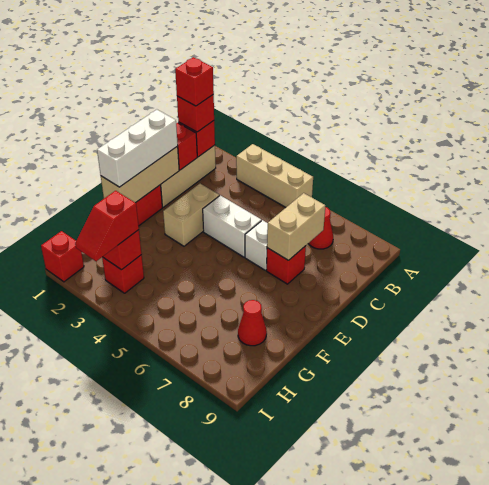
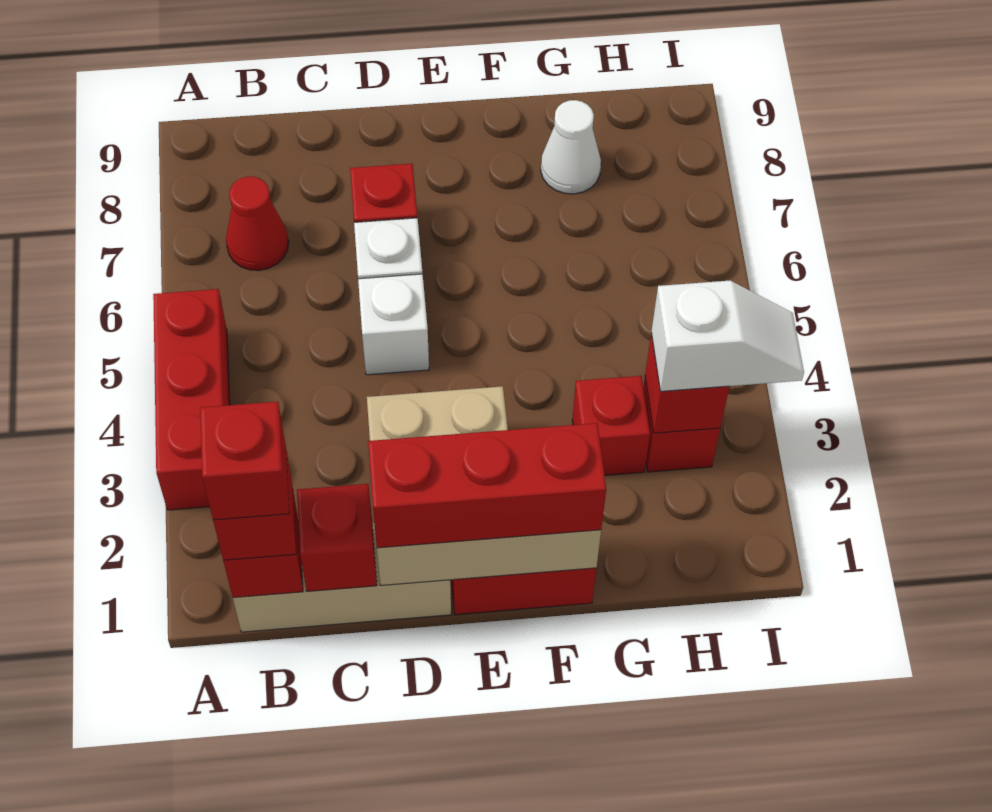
tan brick A3:A5 level 1 -> red brick A3:A5 level 1
tan brick C7:D7 level 2 -> none
white brick D1:F1 level 3 -> red brick D1:F1 level 3
white brick D4:D5 level 1 -> white brick D5 level 1
red cone G8 level 1 -> white cone G8 level 1
red slope H3:I3 level 3 top H -> white slope H3:I3 level 3 top H
red brick I1 level 1 -> red brick G3 level 1

